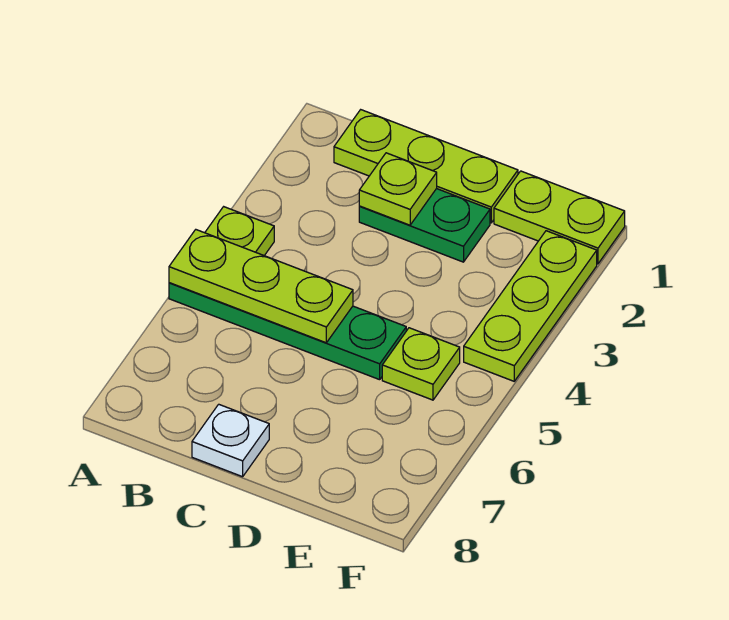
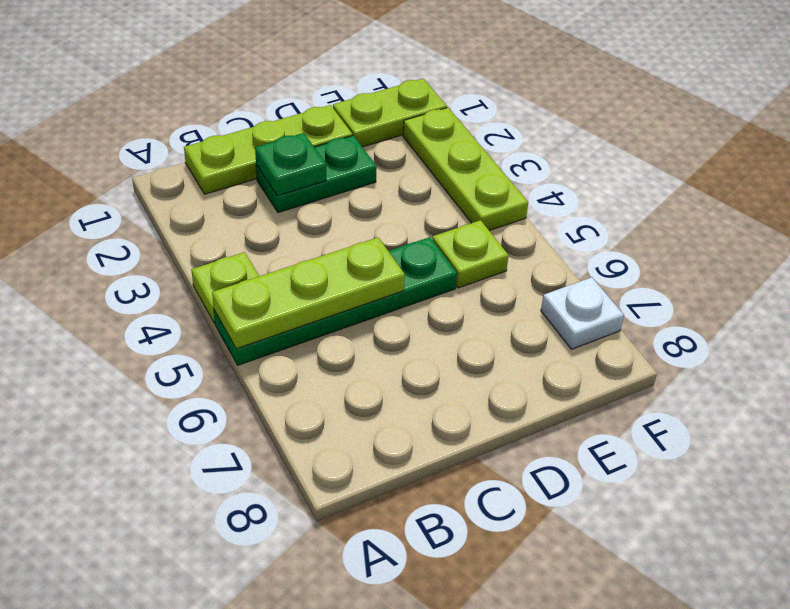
lime plate C2 level 2 -> green plate C2 level 2
white plate C8 level 1 -> white plate F7 level 1

